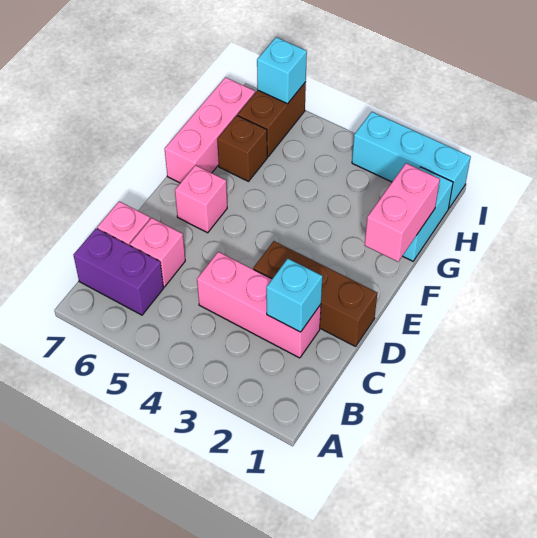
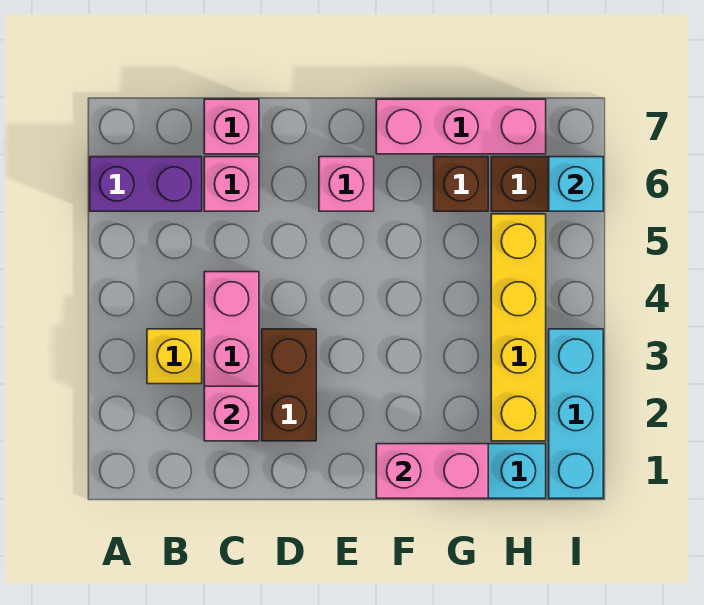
none -> yellow brick B3 level 1
purple brick B6:B7 level 1 -> purple brick A6:B6 level 1
cyan brick C2 level 2 -> pink brick C2 level 2
brown brick D1:D3 level 1 -> brown brick D2:D3 level 1
none -> yellow brick H2:H5 level 1

